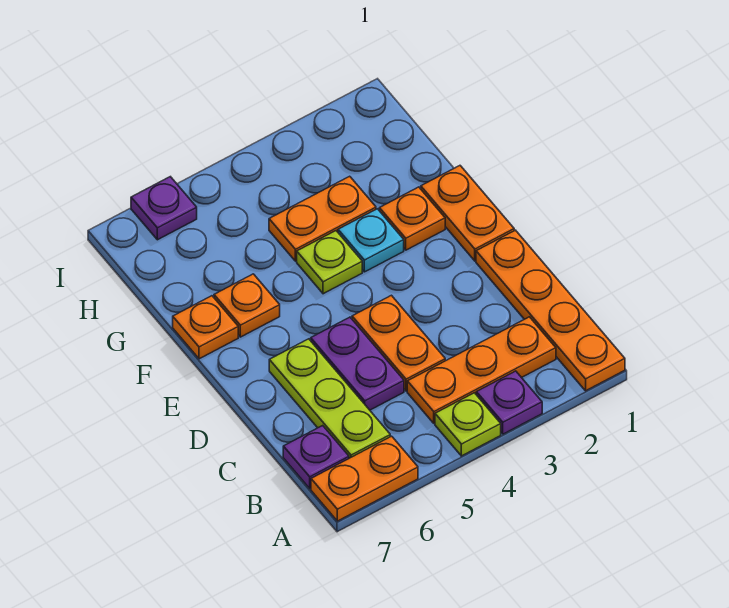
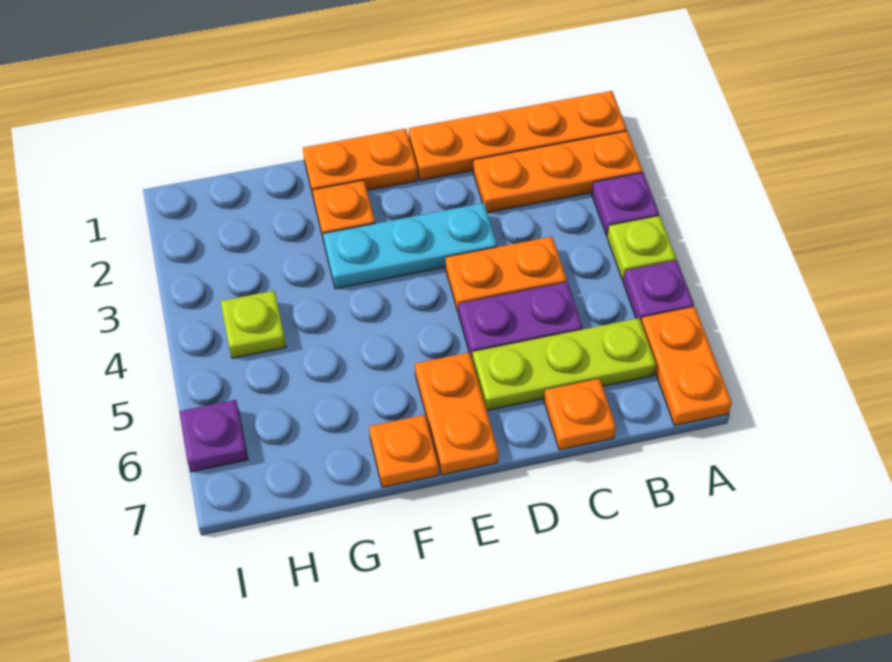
orange plate B2:B4 level 1 -> orange plate A2:C2 level 1
purple plate B7 level 1 -> purple plate A5 level 1
cyan plate F3 level 1 -> cyan plate D3:F3 level 1
lime plate F4 level 1 -> lime plate H4 level 1
orange plate F6 level 1 -> orange plate C7 level 1
orange plate G3:G4 level 1 -> orange plate E6:E7 level 1

